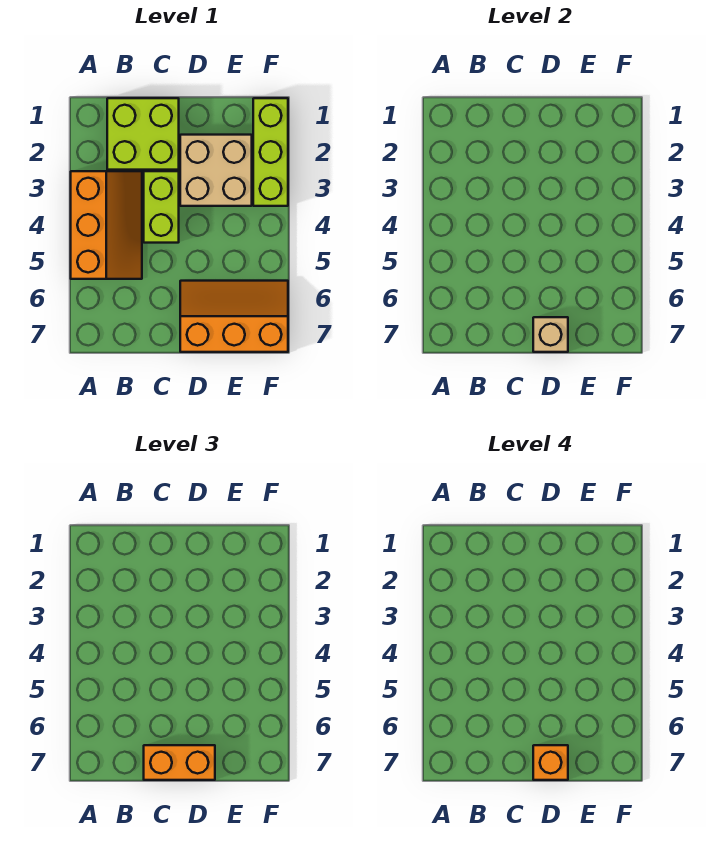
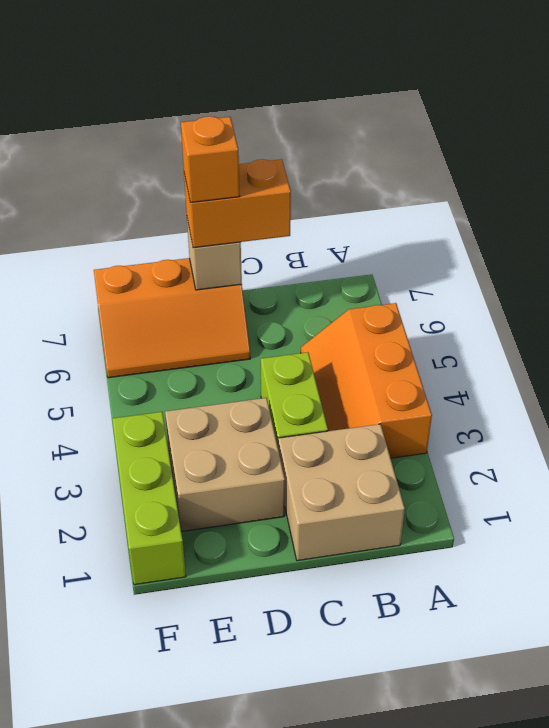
lime brick B1:C2 level 1 -> tan brick B1:C2 level 1

